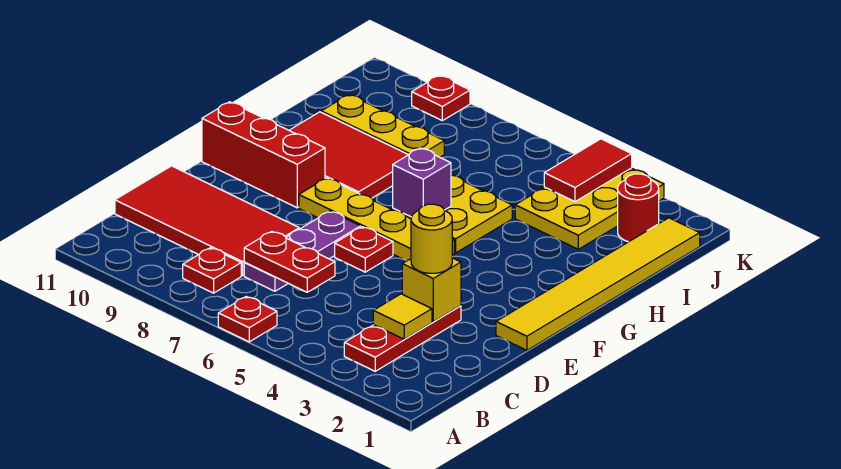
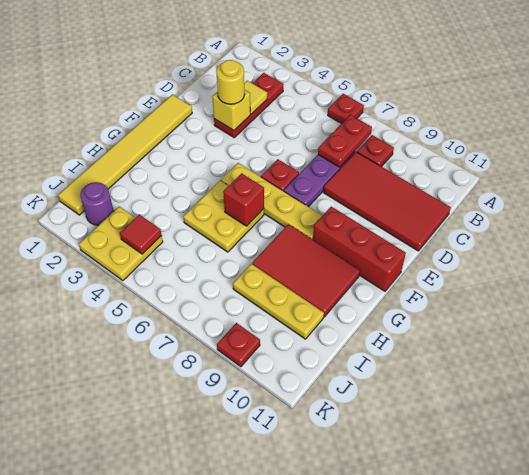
red plate C6:C7 level 2 -> red plate B7:C7 level 2
purple brick G6 level 2 -> red brick G6 level 2
yellow plate I3:K4 level 1 -> yellow plate J3:K4 level 1
red round brick J2 level 1 -> purple round brick J2 level 1
red tile J4:K4 level 2 -> red tile J4 level 2

